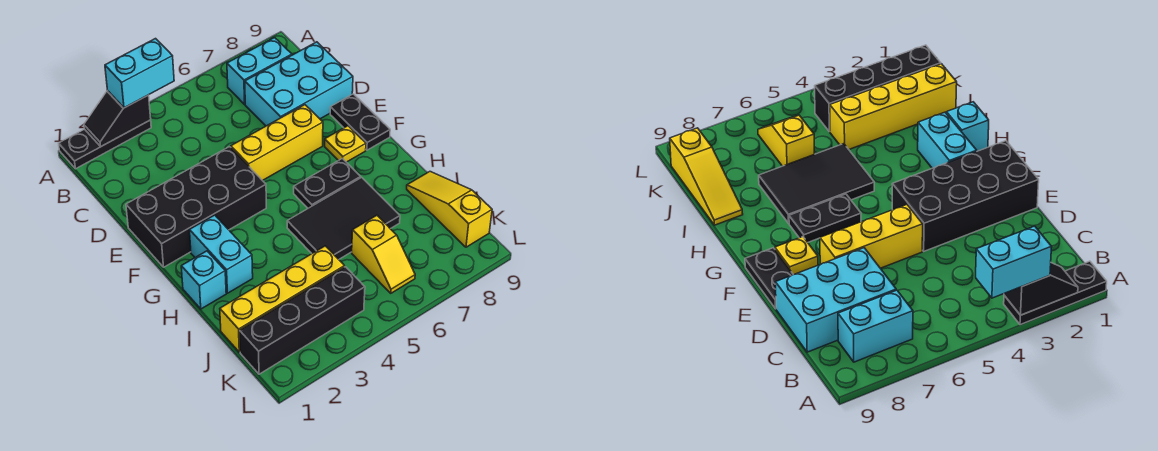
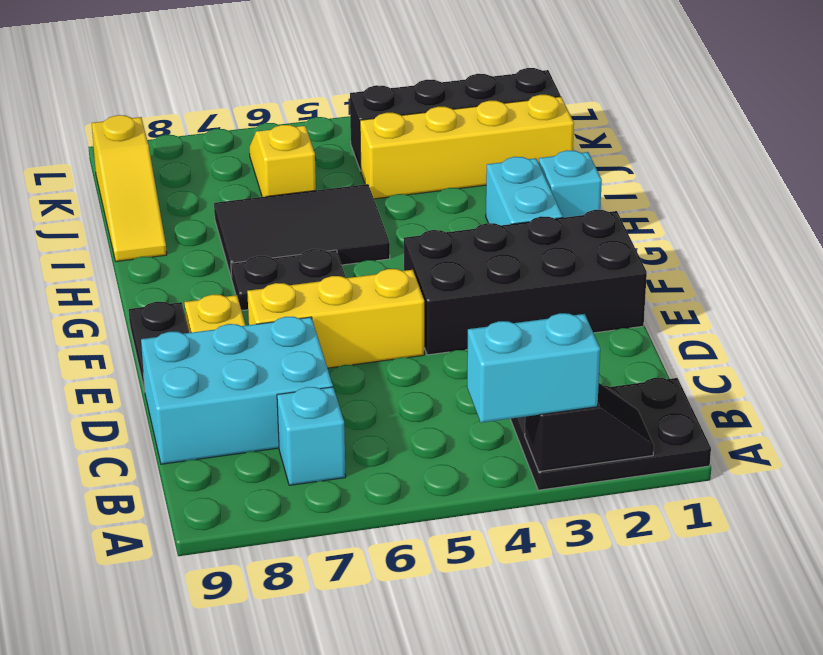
black plate A1:A3 level 1 -> black plate A1:B3 level 1
cyan brick B7:B8 level 1 -> cyan brick B7 level 1

